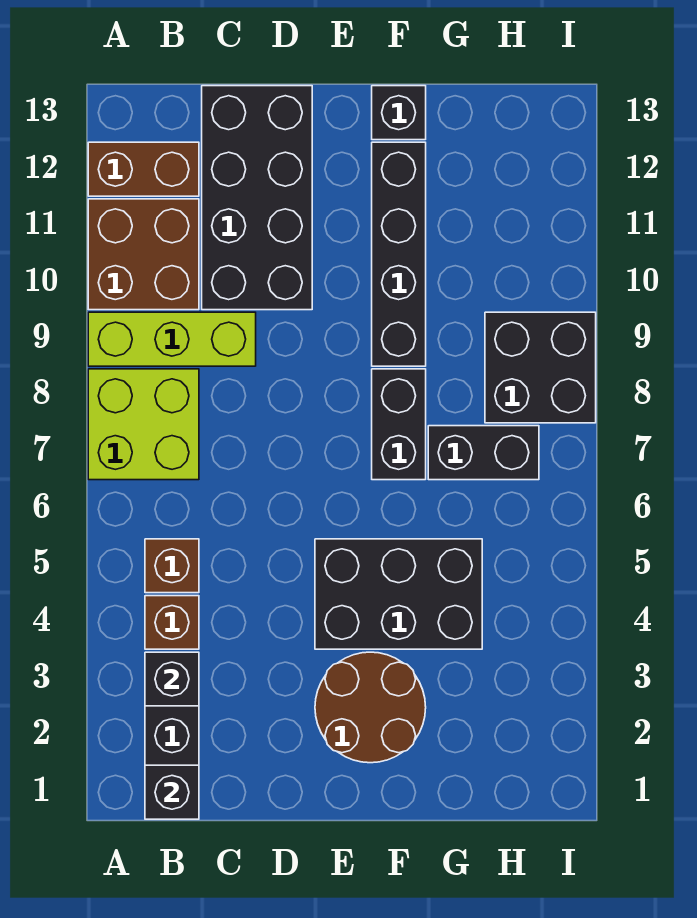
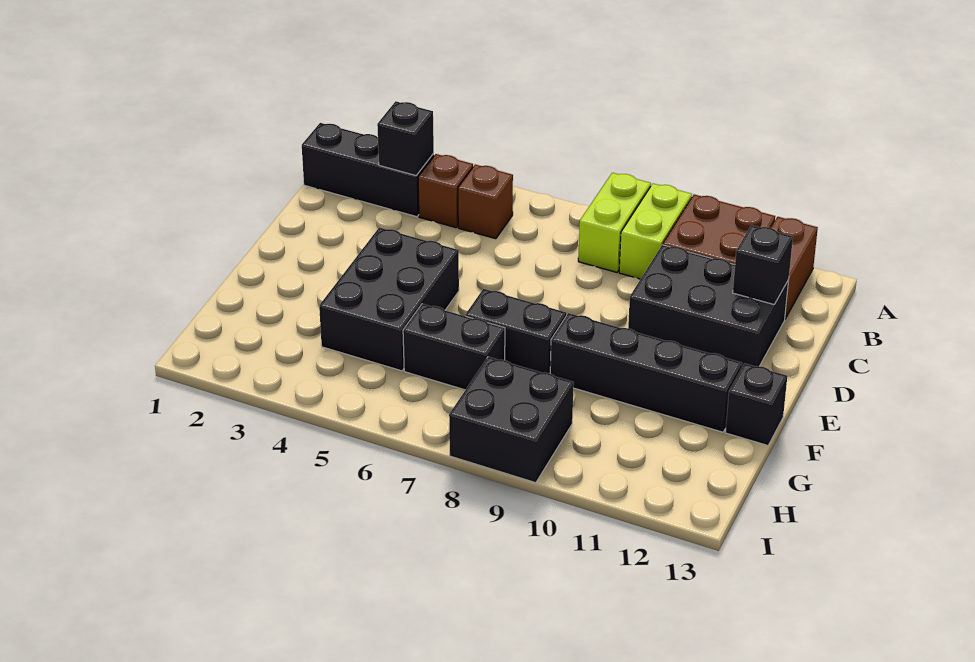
lime brick A7:B8 level 1 -> lime brick A8:B8 level 1
lime brick A9:C9 level 1 -> lime brick A9:B9 level 1
black brick B1 level 2 -> black brick C12 level 2
black brick C10:D13 level 1 -> black brick C10:D12 level 1
brown round brick E2:F3 level 1 -> none
black brick G7:H7 level 1 -> black brick G6:G7 level 1

